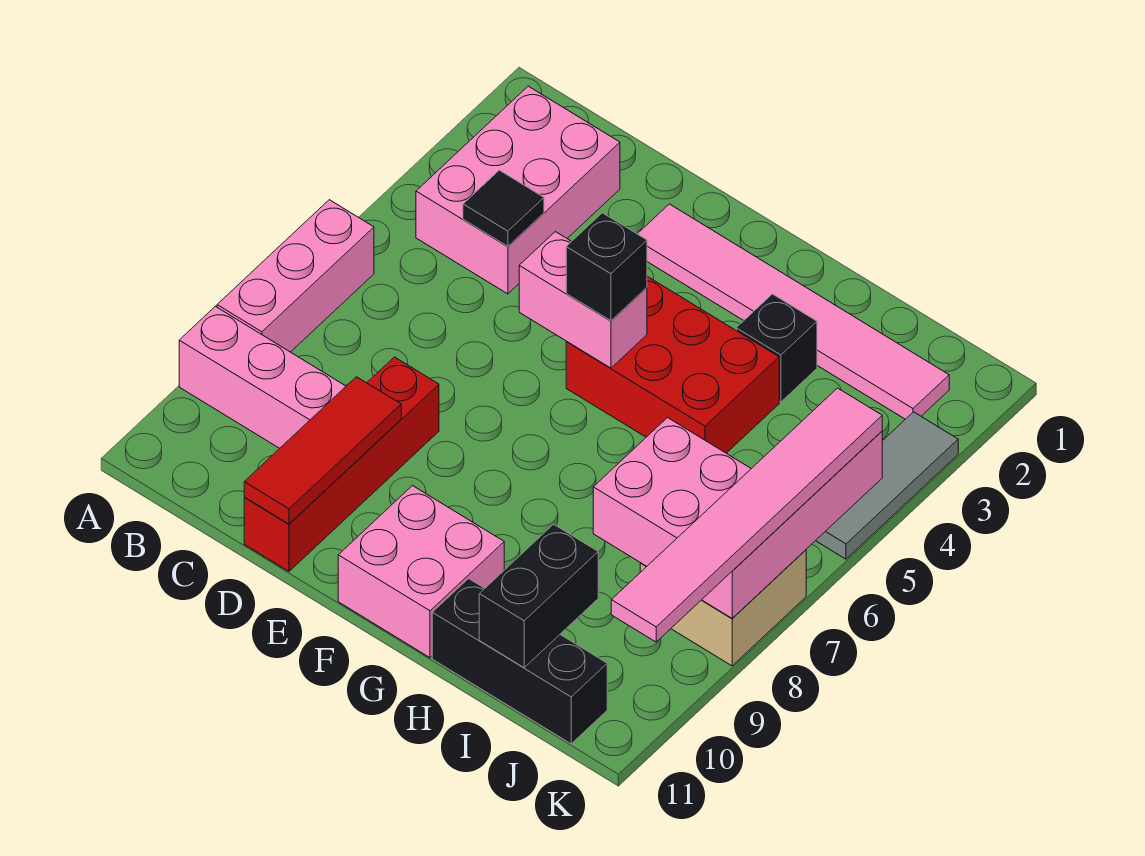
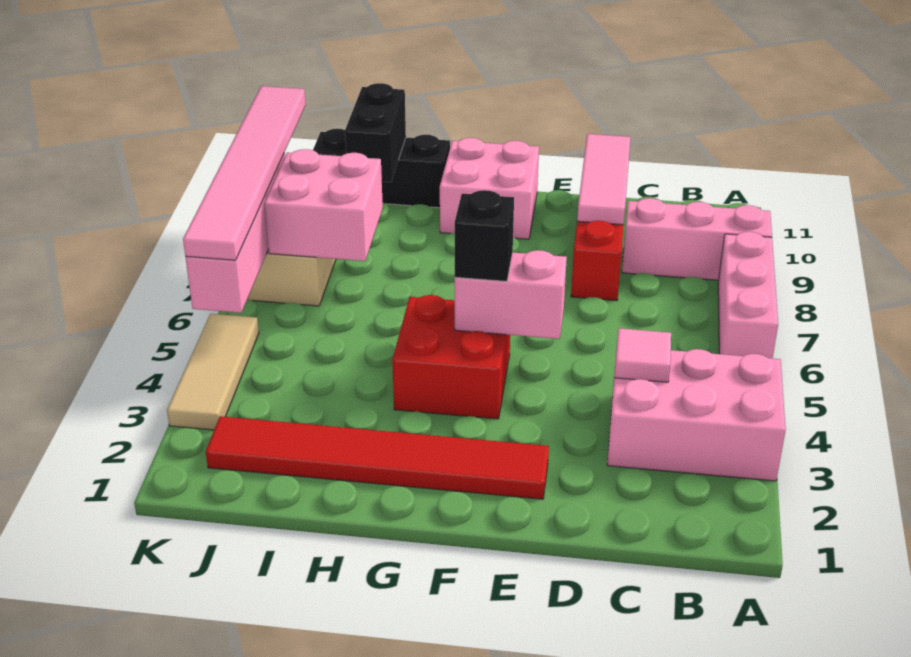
pink brick B2:C4 level 1 -> pink brick A3:C4 level 1
black tile C4 level 2 -> pink tile C4 level 2
red tile D9:D11 level 2 -> pink tile D9:D11 level 2
pink tile E2:J2 level 1 -> red tile E2:J2 level 1
red brick F4:H5 level 1 -> red brick F4:G5 level 1
black brick H3 level 1 -> none
grey tile K3:K5 level 1 -> tan tile K3:K5 level 1

